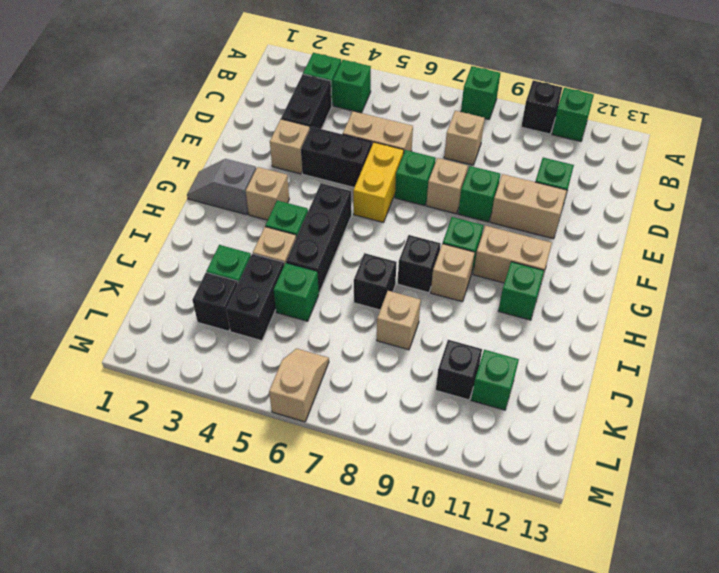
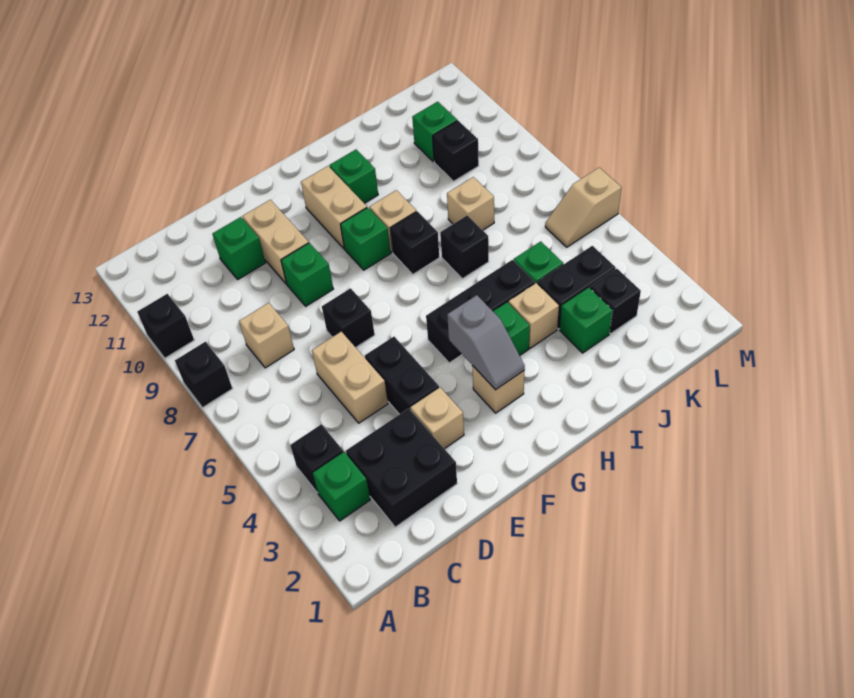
green brick A8 level 1 -> black brick A8 level 1
green brick A11 level 1 -> none
green brick B4 level 1 -> black brick B4 level 1
black brick C3:D3 level 1 -> black brick C2:D3 level 1
yellow brick E6:F6 level 1 -> none
green brick E7 level 1 -> black brick E7 level 1
tan brick E8 level 1 -> none
grey slope G1:G2 level 1 top 2 -> grey slope G3:G4 level 2 top 4

